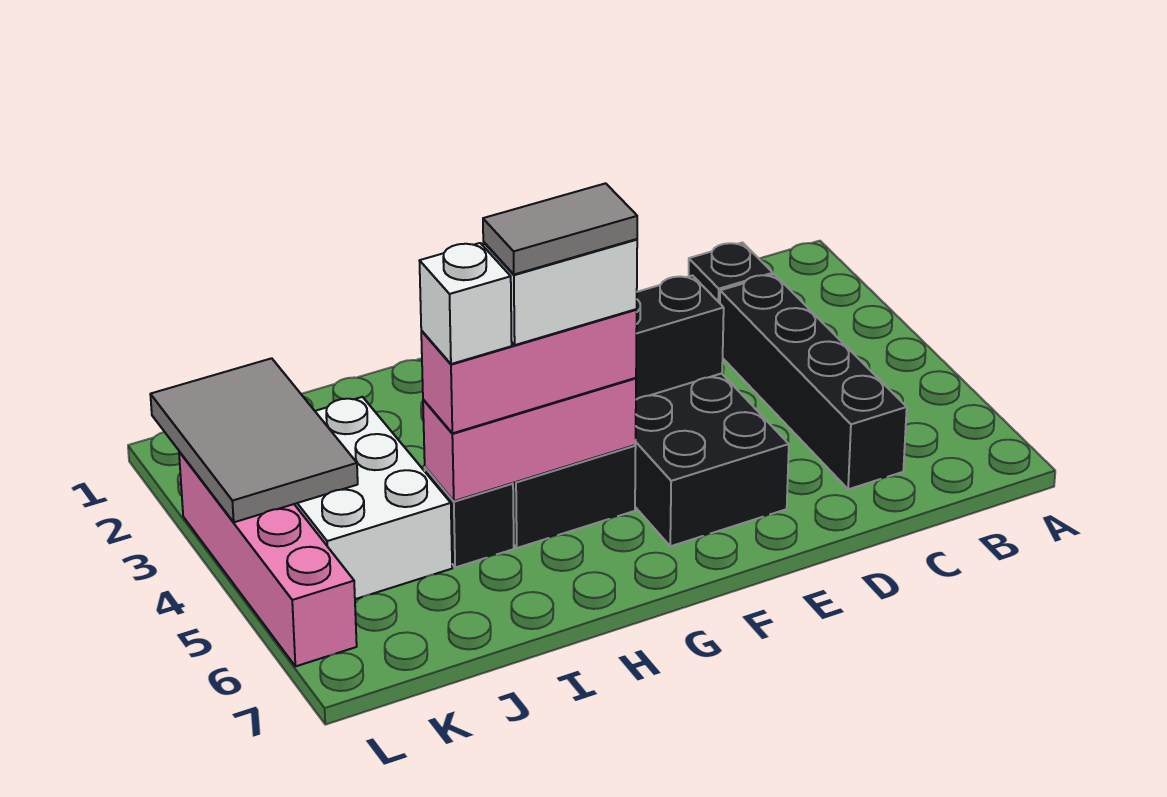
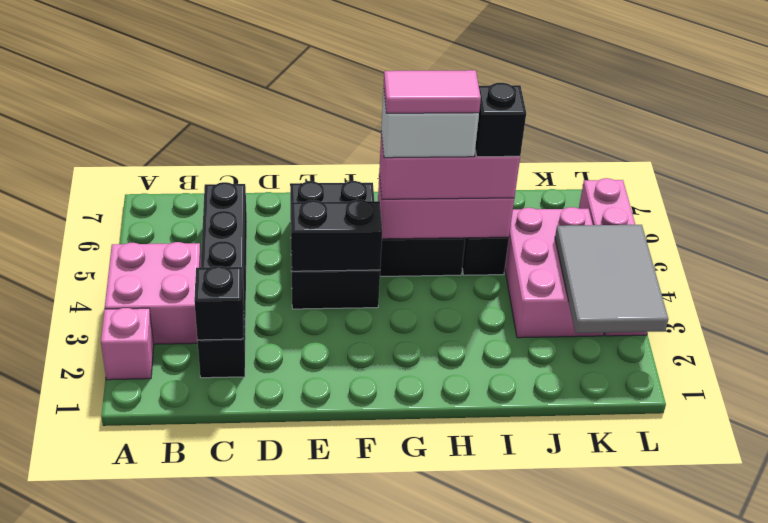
none -> pink brick A2 level 1
none -> pink brick A3:B4 level 1
none -> black brick C2 level 2
grey tile G5:H5 level 5 -> pink tile G5:H5 level 5
white brick I5 level 4 -> black brick I5 level 4
white brick J3:K5 level 1 -> pink brick J3:K5 level 1

